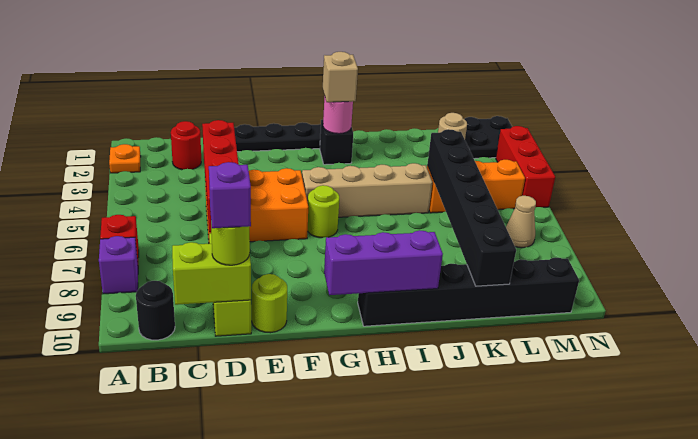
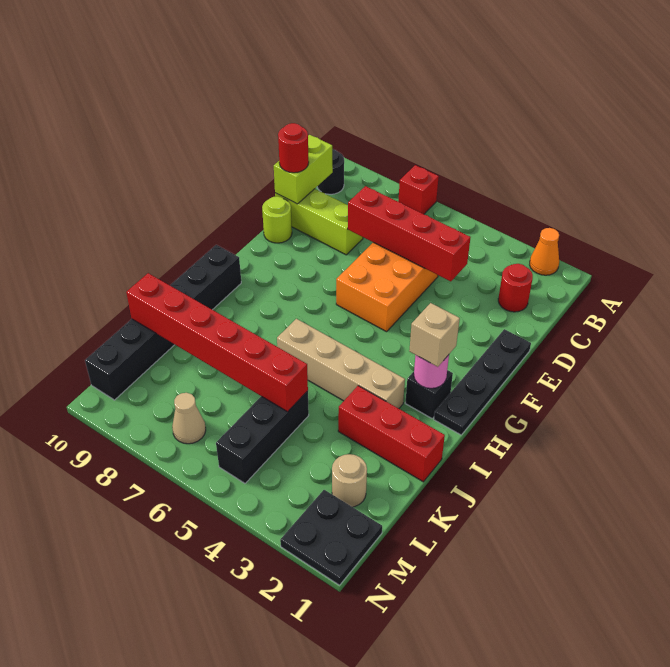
orange plate A2 level 1 -> orange cone A2 level 1
purple brick A8 level 1 -> none
lime round brick D10 level 3 -> red round brick D10 level 3
purple brick D10 level 4 -> none
tan brick G5:J5 level 1 -> tan brick I3:I6 level 1
lime round brick G6 level 1 -> none
purple brick G10:I10 level 2 -> none
orange brick K5:M5 level 1 -> black brick K5:M5 level 1
black brick K5:K10 level 2 -> red brick K5:K10 level 2
red brick N3:N5 level 1 -> red brick J1:J3 level 1

